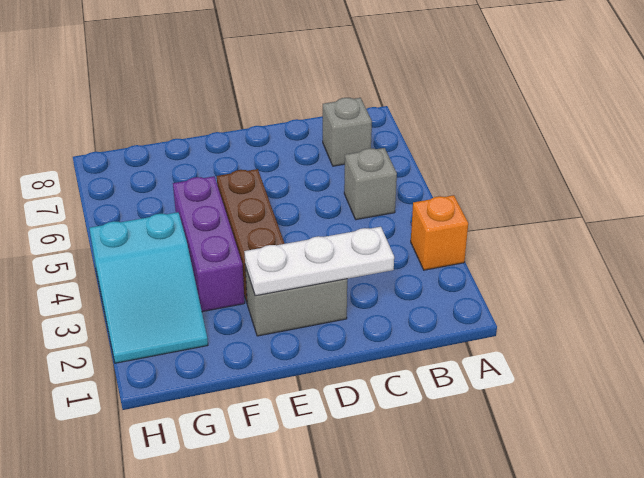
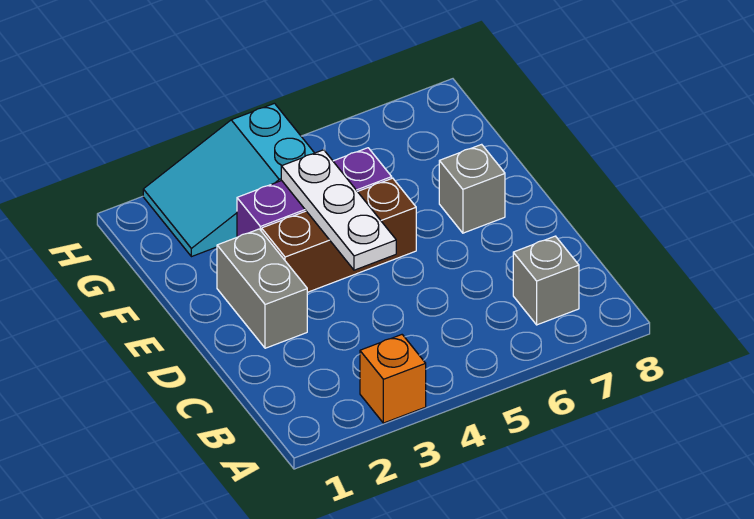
grey brick B5 level 1 -> grey brick E7 level 1
white plate C2:E2 level 2 -> white plate D4:F4 level 2

